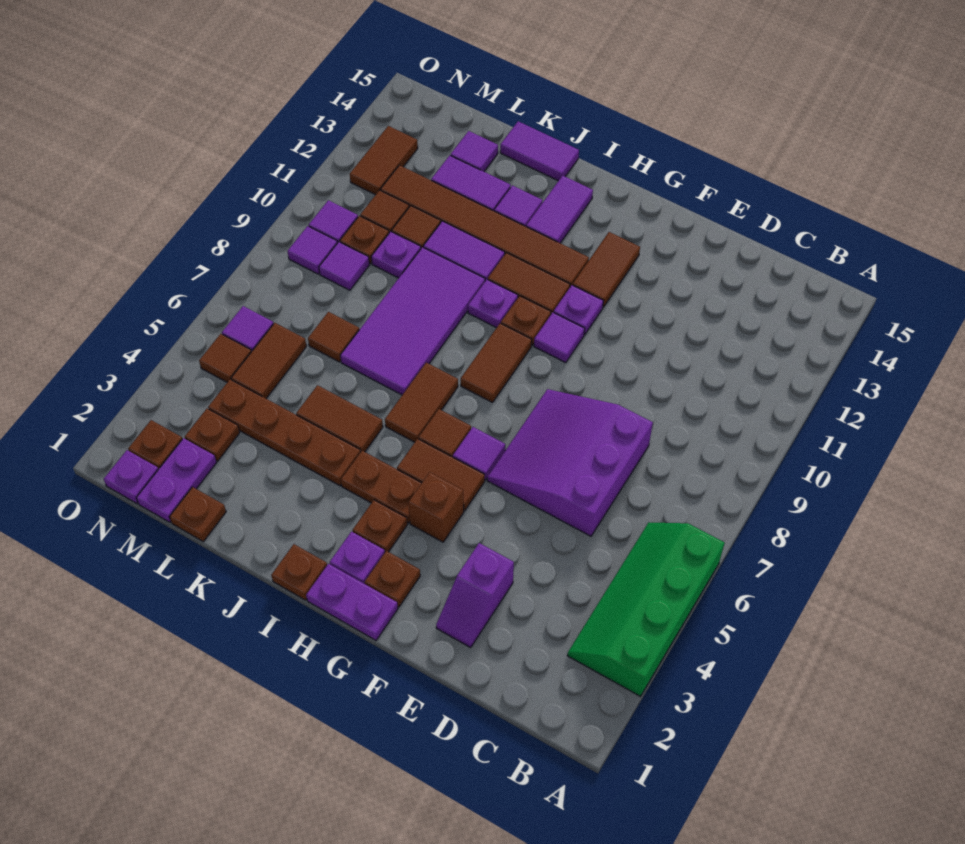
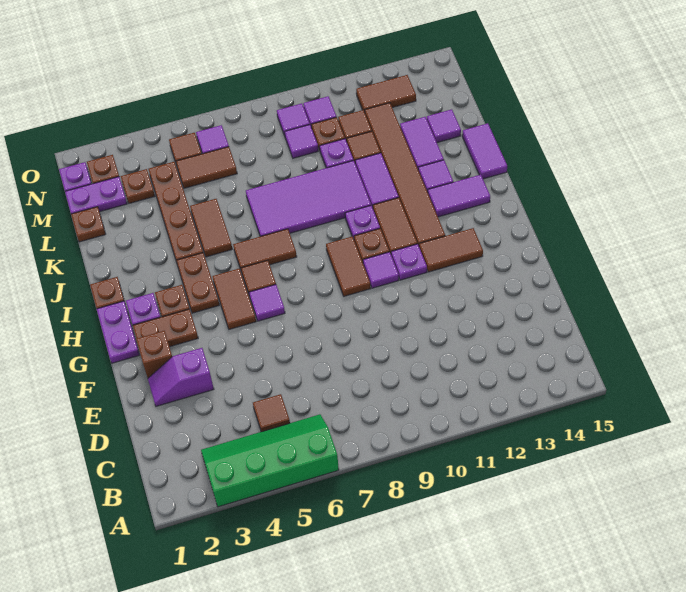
purple slope D6:F8 level 1 top D -> none
brown plate G2 level 1 -> brown plate G2:G3 level 1
brown brick G4 level 1 -> brown brick F2 level 1
brown tile H8:H9 level 1 -> brown tile G9:H9 level 1
brown tile L7 level 1 -> brown tile C5 level 1

